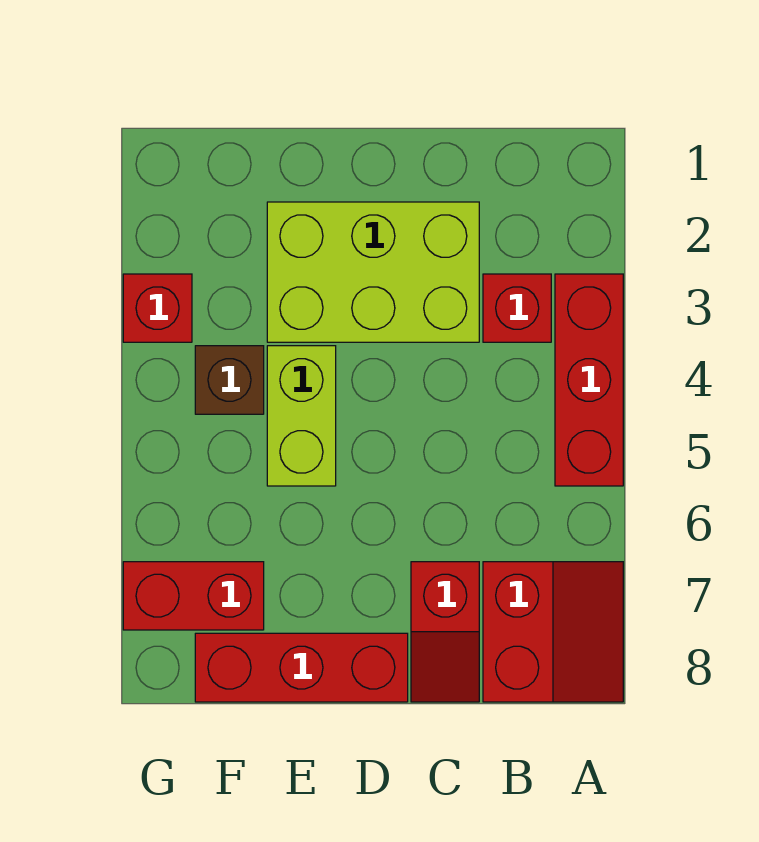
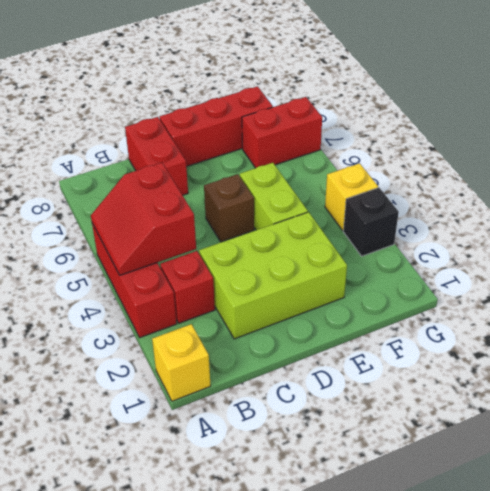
none -> yellow brick A1 level 1
red slope A7:B8 level 1 top B -> red slope A4:B5 level 2 top B
red slope C7:C8 level 1 top 7 -> red brick C7:C8 level 1
brown brick F4 level 1 -> brown brick D5 level 1
red brick G3 level 1 -> black brick G3 level 1
none -> yellow brick G4 level 1

